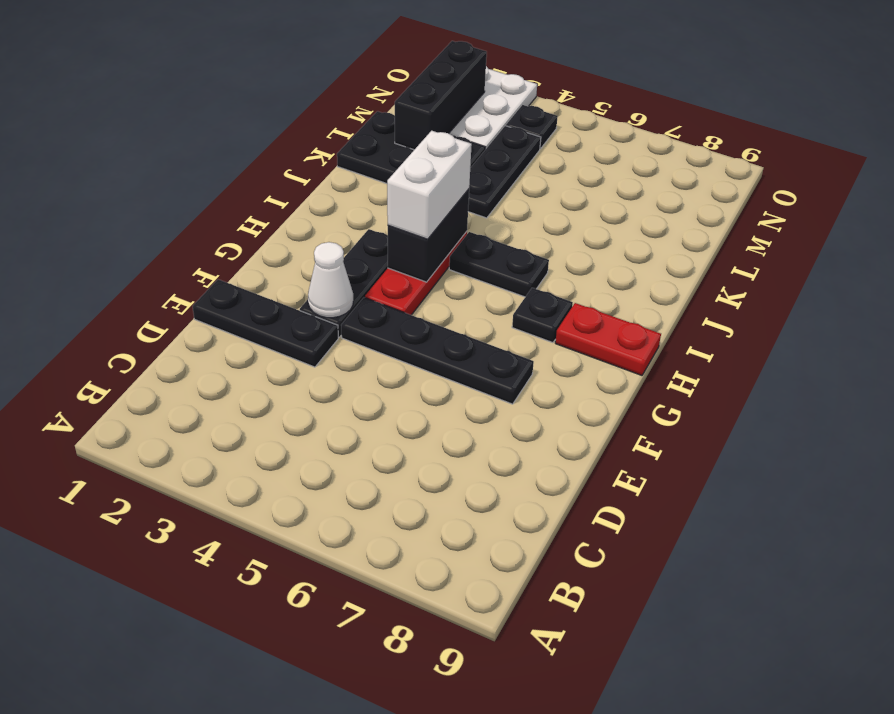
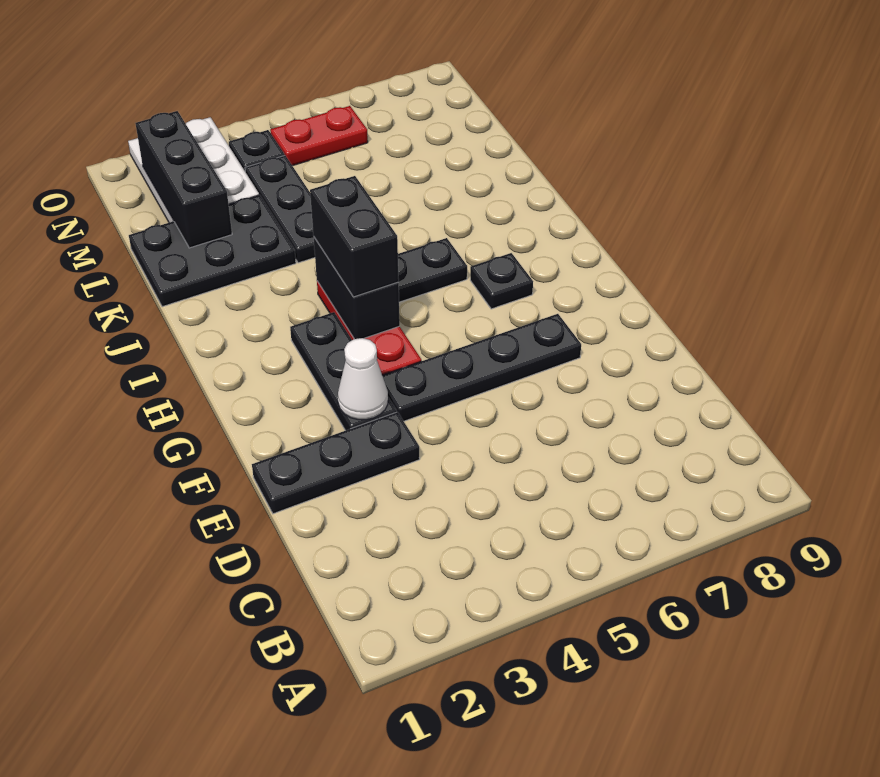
white brick H4:I4 level 3 -> black brick H4:I4 level 3
red plate H8:H9 level 1 -> red plate N5:N6 level 1

